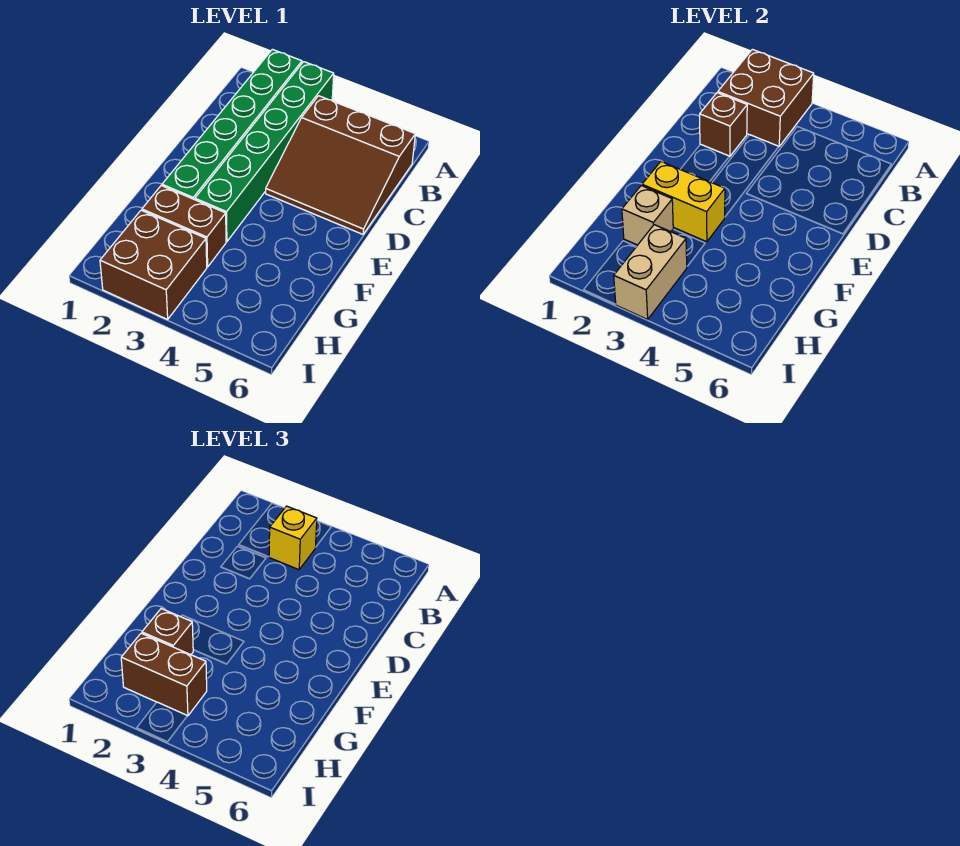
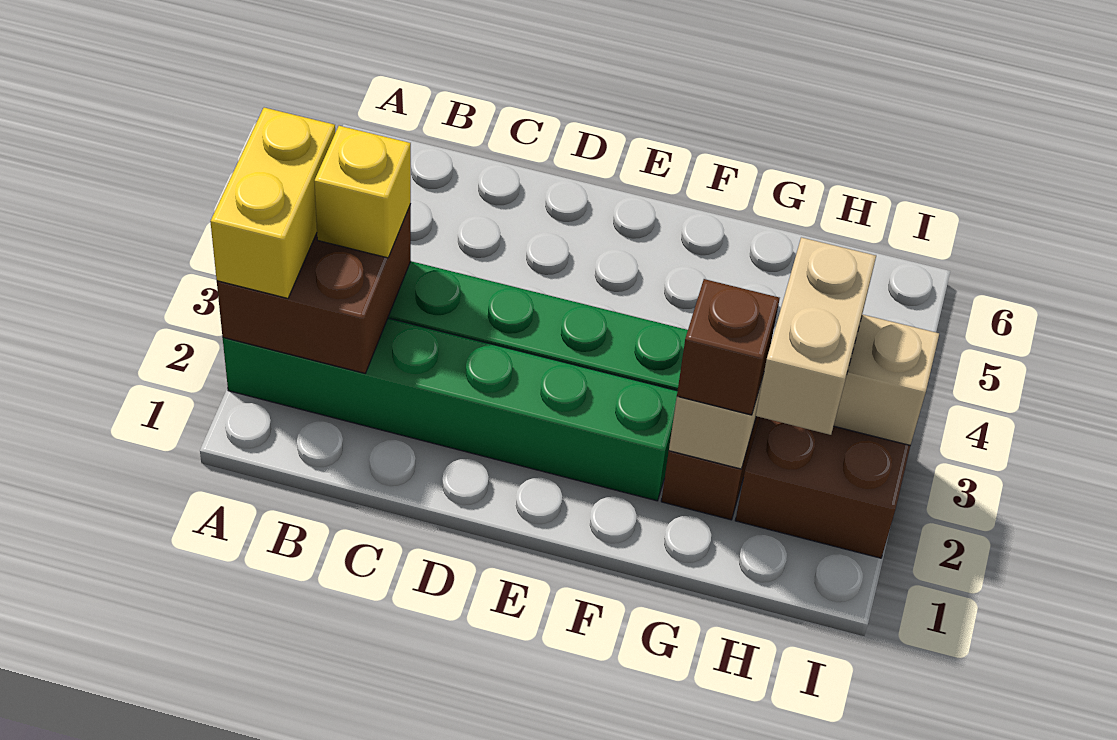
brown slope B4:D6 level 1 top B -> none
brown brick C2 level 2 -> none
yellow brick F2:F3 level 2 -> yellow brick A2:A3 level 3
brown brick H2:H3 level 3 -> tan brick H2:H3 level 3

